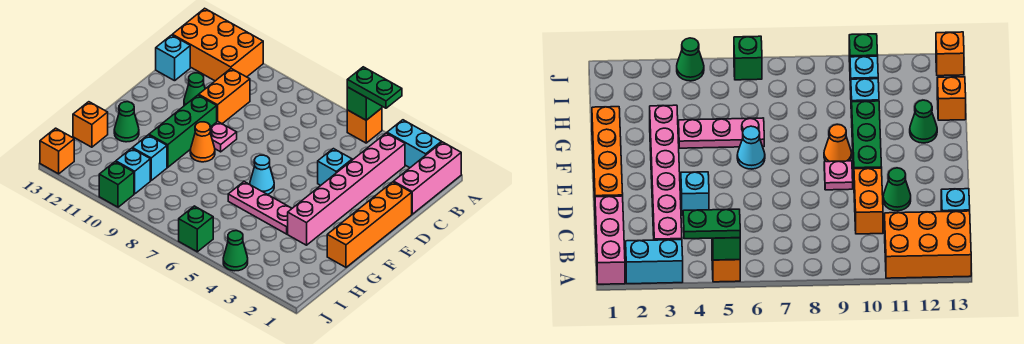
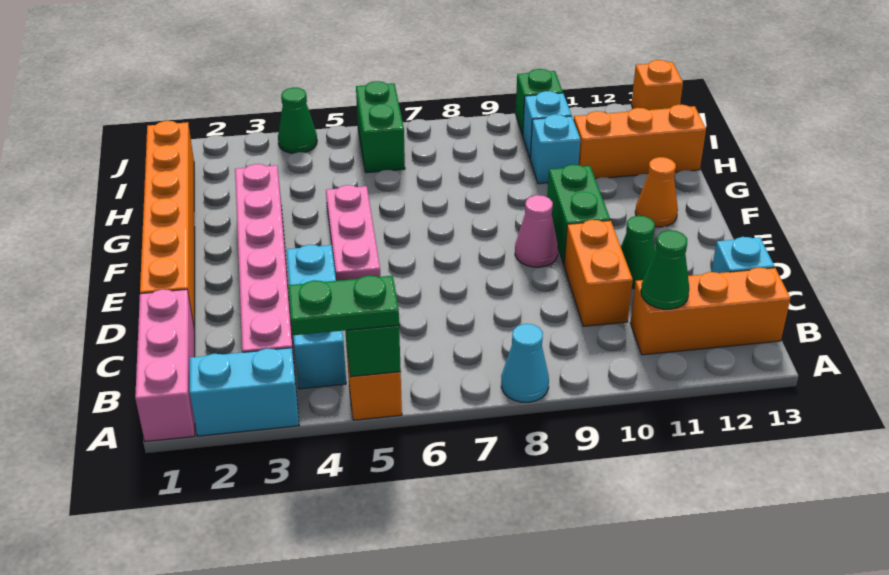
orange brick A11:B13 level 1 -> orange brick B11:B13 level 1
orange brick D1:G1 level 1 -> orange brick D1:I1 level 1
cyan brick D4 level 1 -> cyan brick B4:D4 level 1
pink plate E9 level 1 -> pink cone E9 level 1
green brick E10:G10 level 1 -> green brick E10:F10 level 1
cyan cone F6 level 1 -> cyan cone A8 level 1
orange cone F9 level 1 -> orange cone F12 level 1
pink plate G4:G6 level 1 -> pink plate E5:G5 level 1
green cone G12 level 1 -> green cone B11 level 2
orange brick H13 level 1 -> orange brick H11:H13 level 1
green brick J6 level 1 -> green brick I6:J6 level 1

